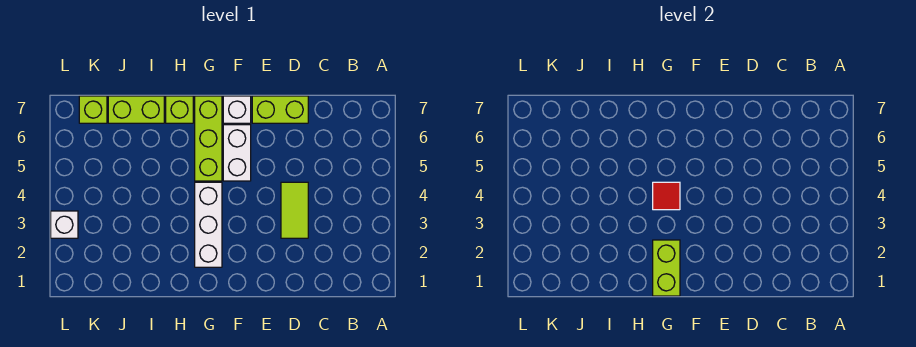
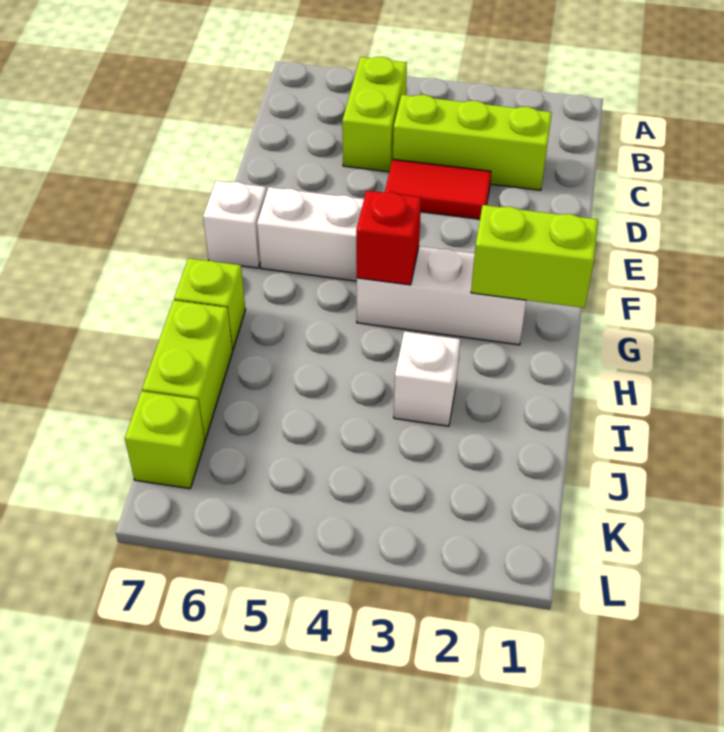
lime tile D3:D4 level 1 -> red tile D3:D4 level 1
lime brick D7:E7 level 1 -> lime brick B5:C5 level 1
red tile G4 level 2 -> red brick G4 level 2
lime brick G5:G7 level 1 -> lime brick C2:C4 level 1
white brick L3 level 1 -> white brick I3 level 1

